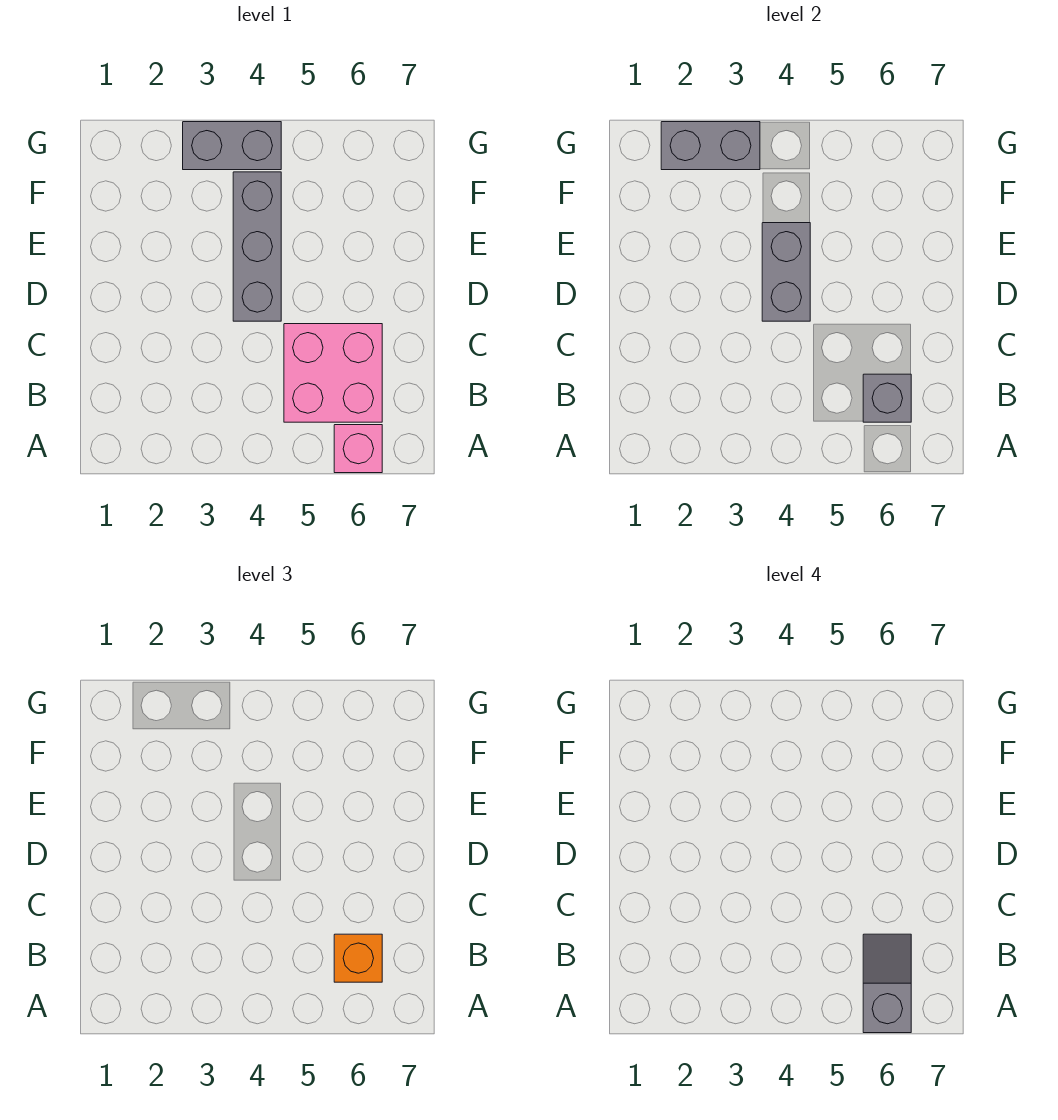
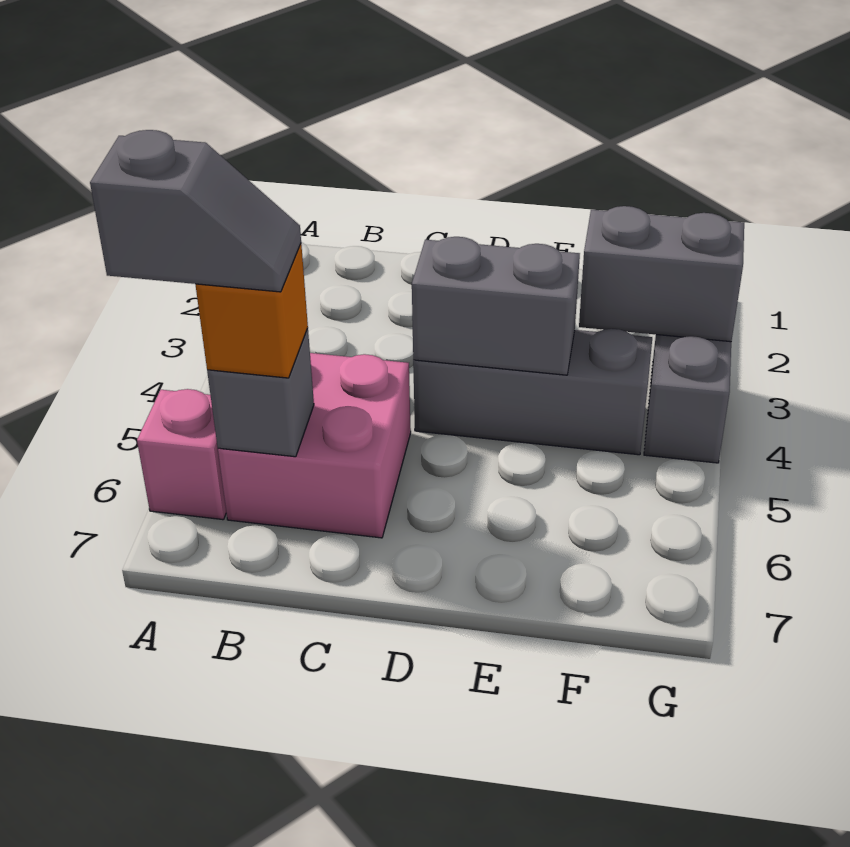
grey brick G2:G3 level 2 -> grey brick F3:G3 level 2

